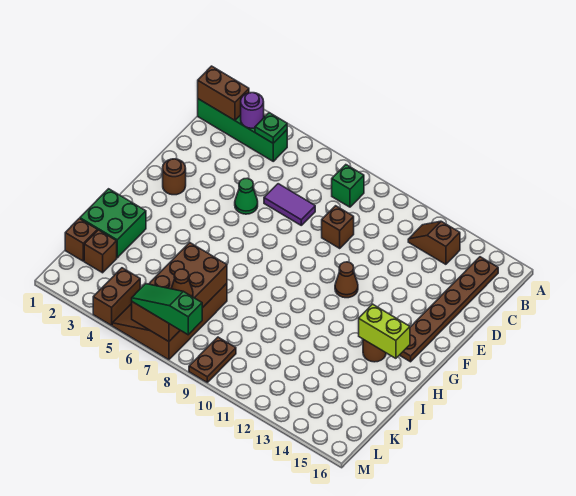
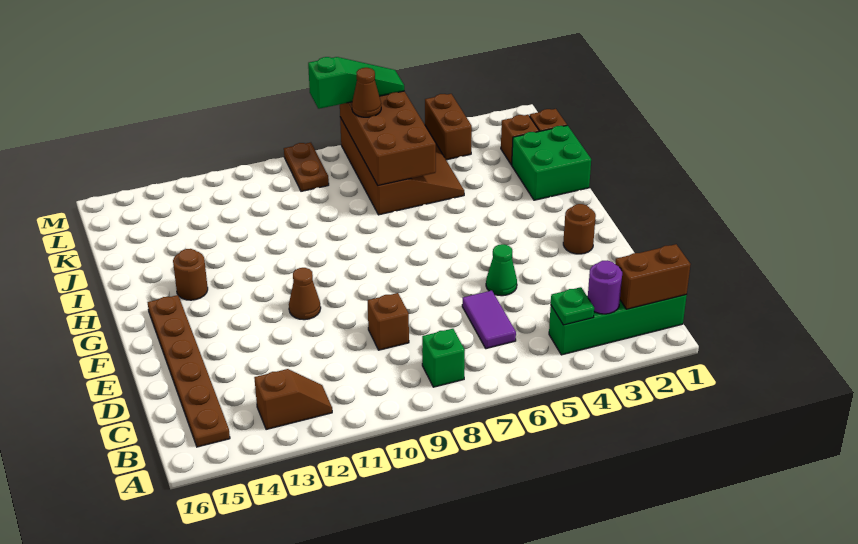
purple tile D6:D7 level 1 -> purple tile C6:D6 level 1
lime brick H14:H15 level 2 -> none

